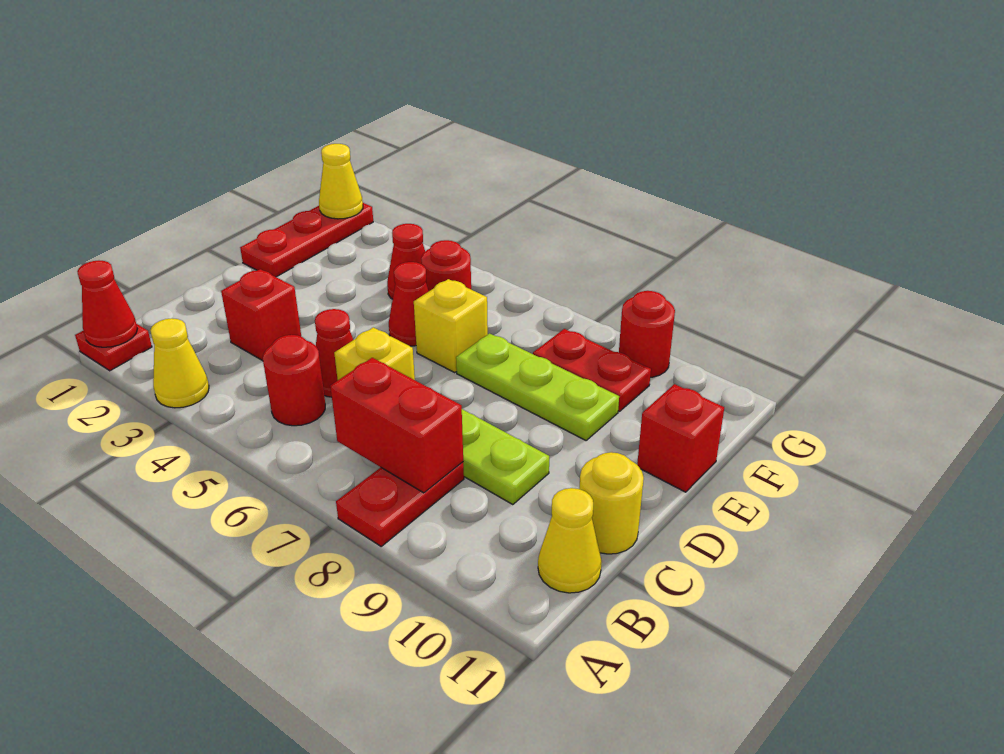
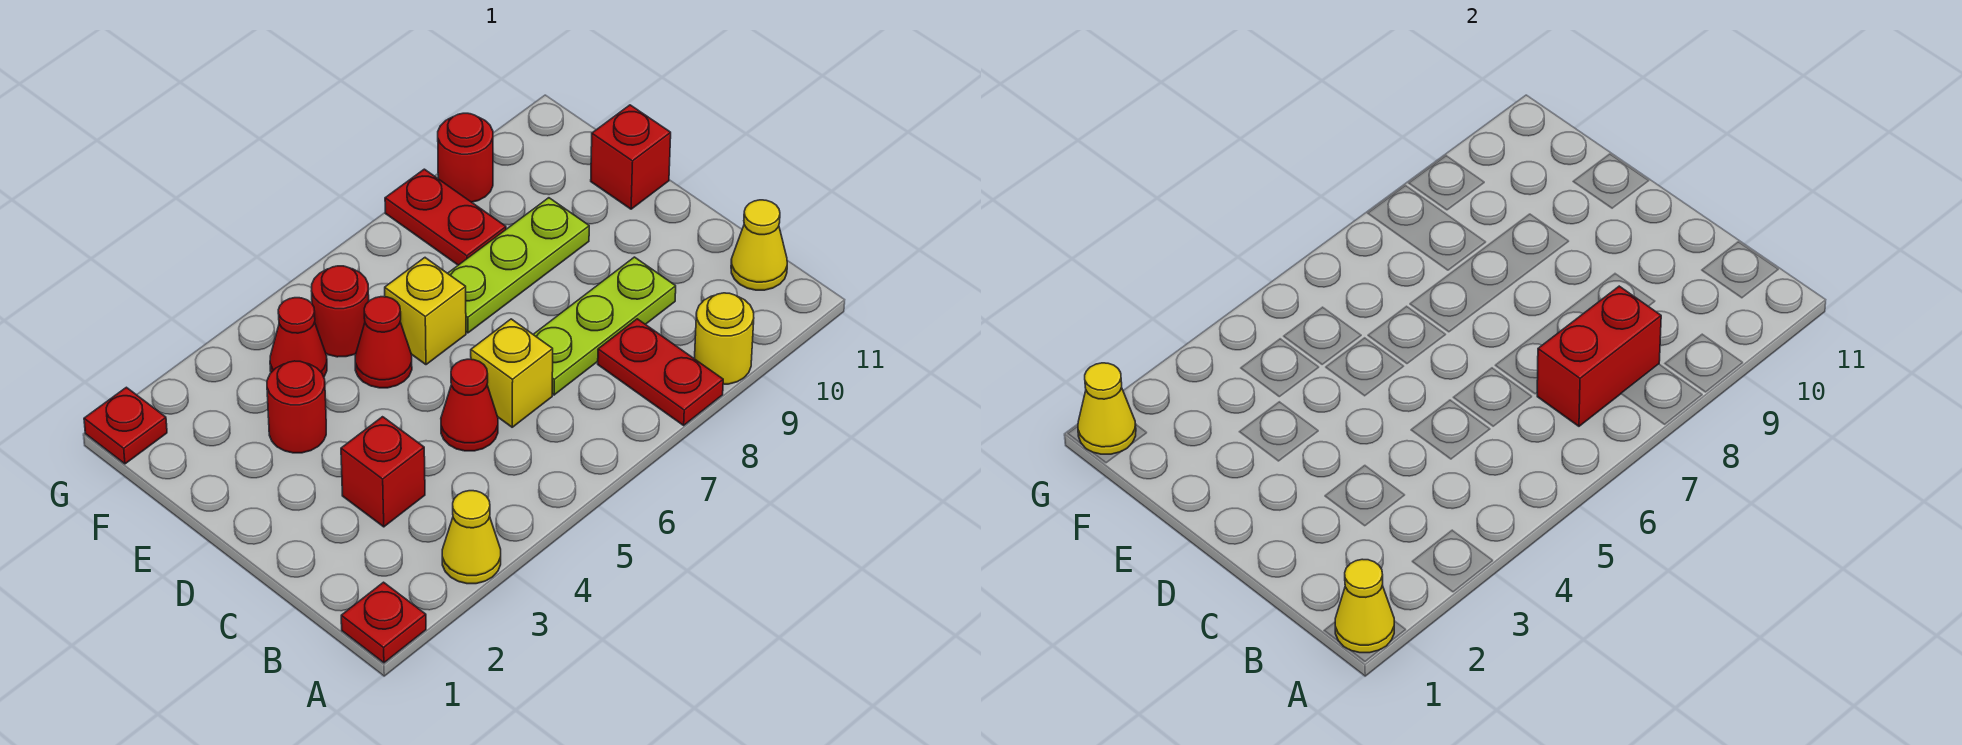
red cone A1 level 2 -> yellow cone A1 level 2
red round brick B5 level 1 -> red round brick E3 level 1
yellow round brick C11 level 1 -> yellow round brick A9 level 1
red plate E1:G1 level 1 -> red plate G1 level 1
red plate F8:F9 level 1 -> red plate F8:G8 level 1

